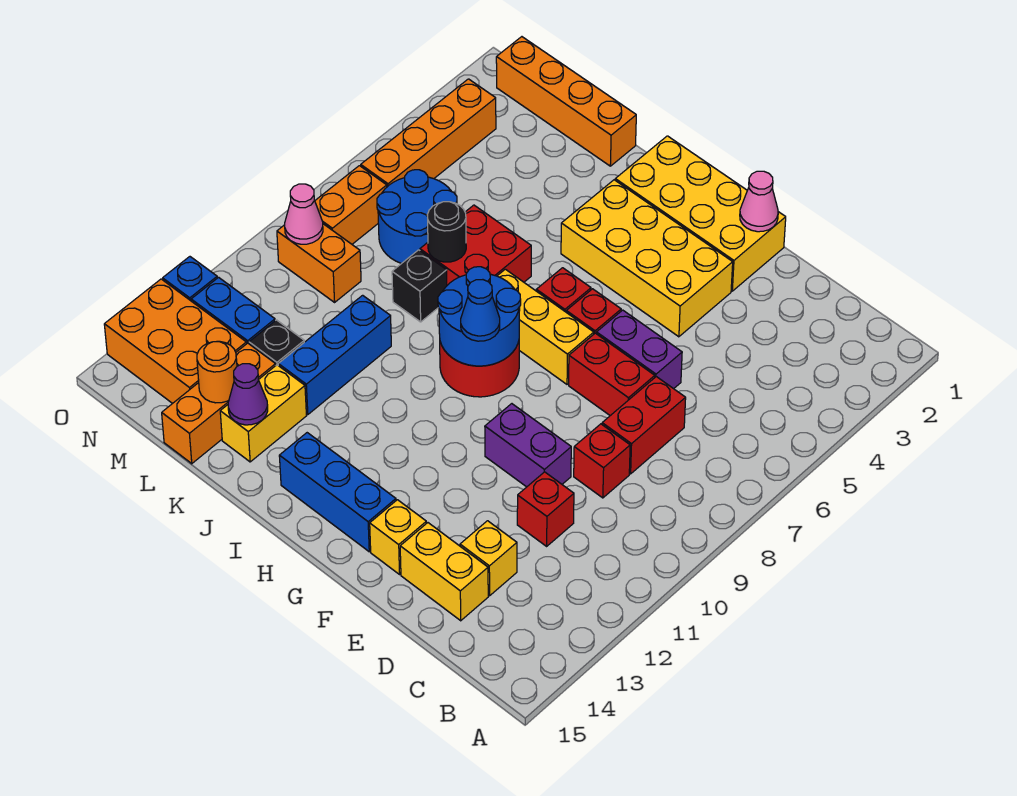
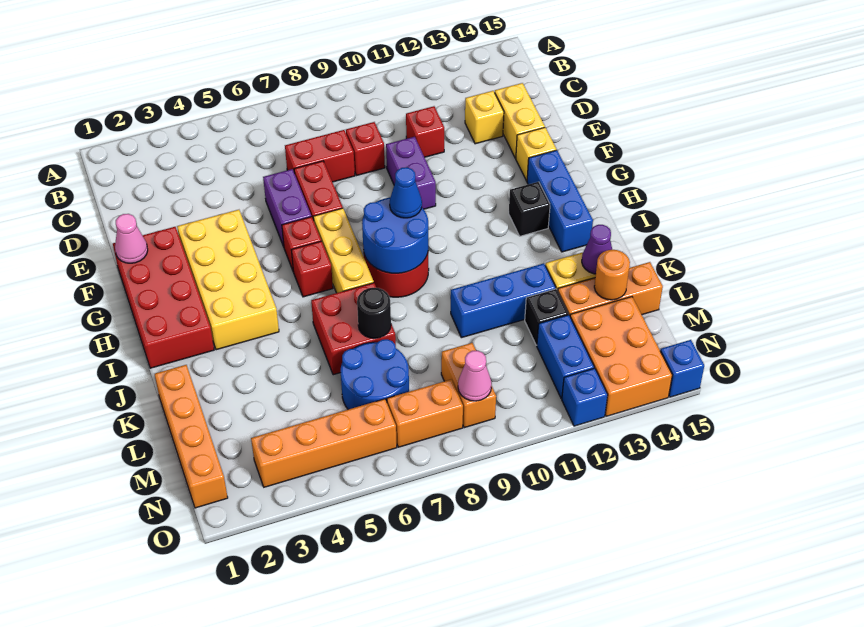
yellow brick F1:I2 level 1 -> red brick F1:I2 level 1
black brick K8 level 1 -> black brick H13 level 1
none -> blue brick O15 level 1

